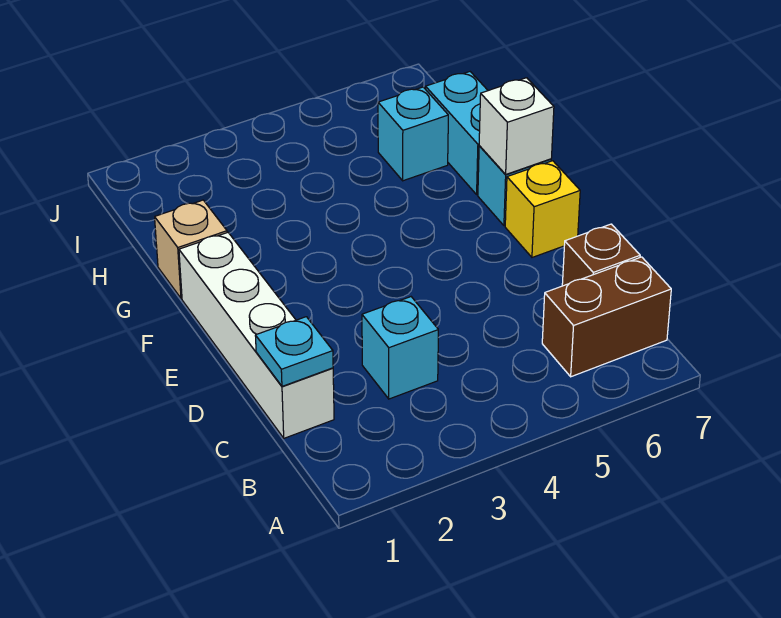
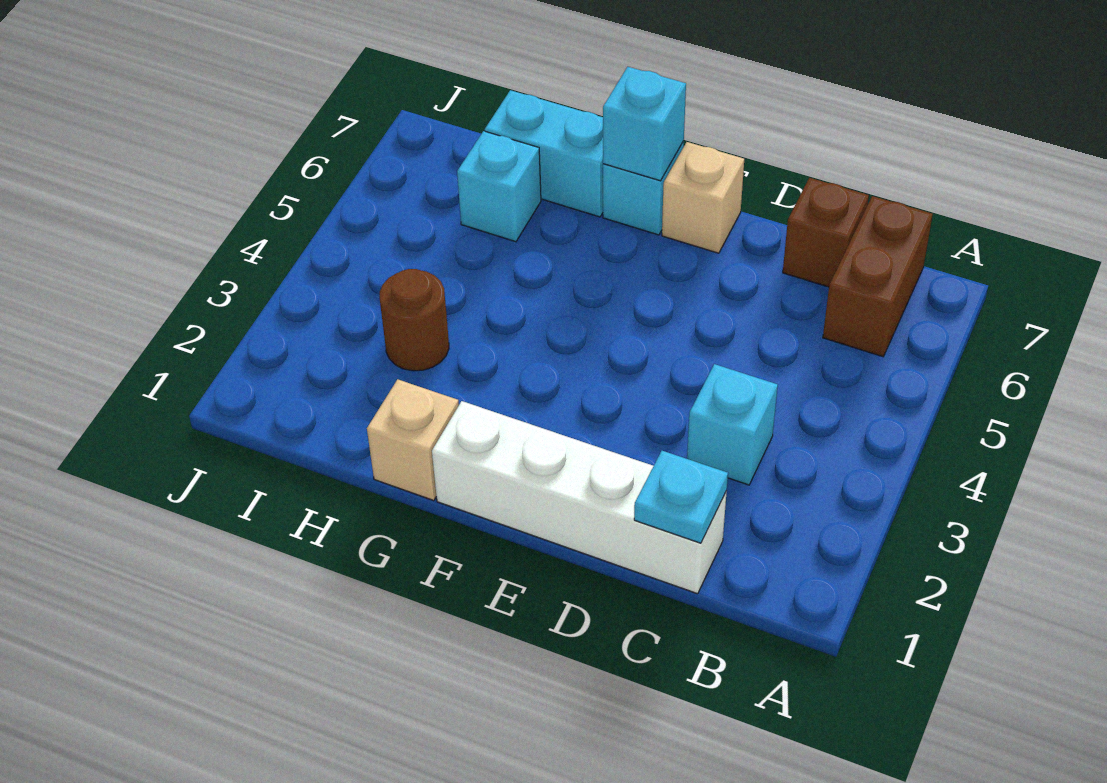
yellow brick E7 level 1 -> tan brick E7 level 1
white brick F7 level 2 -> cyan brick F7 level 2
none -> brown round brick H3 level 1

